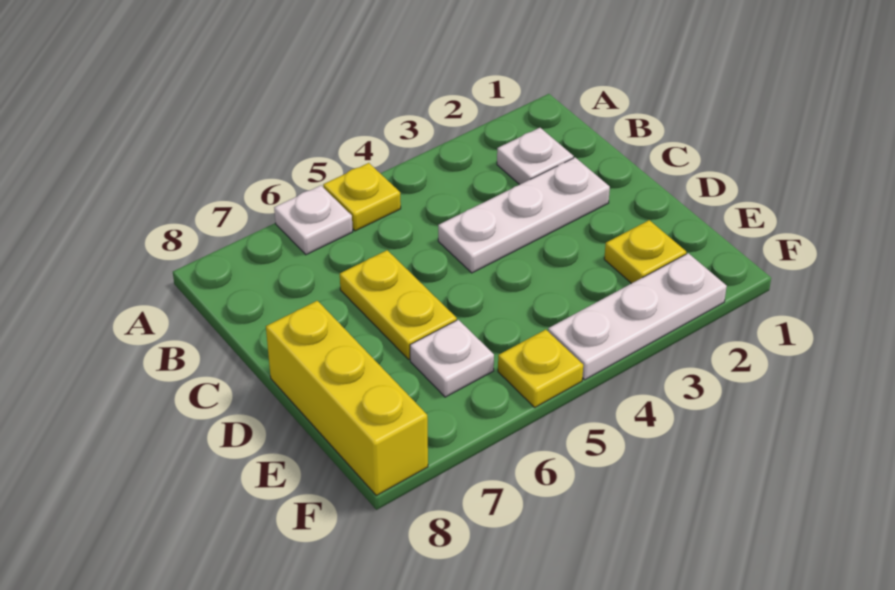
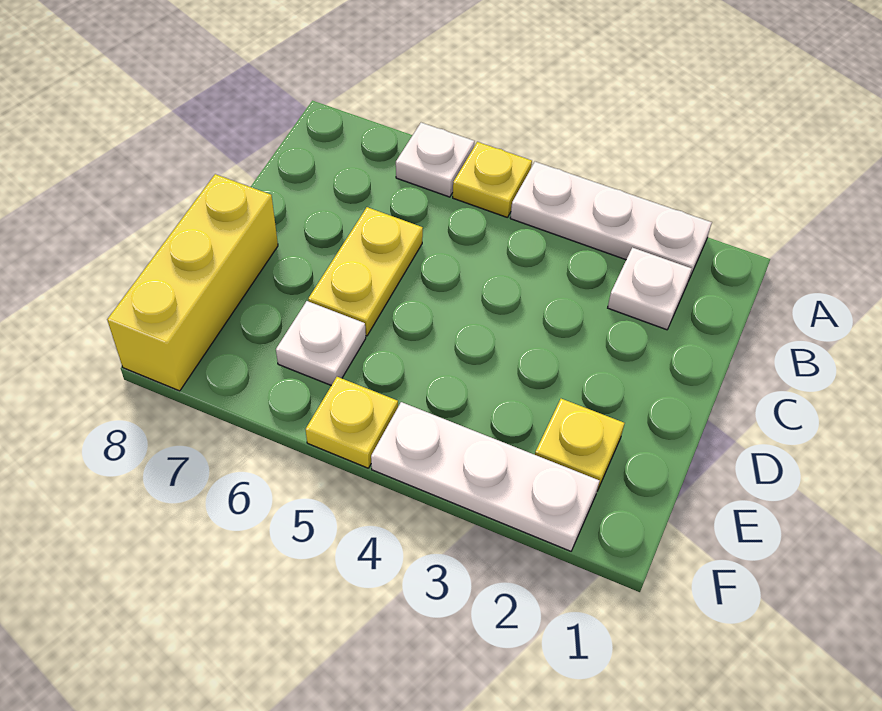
white plate C2:C4 level 1 -> white plate A2:A4 level 1

